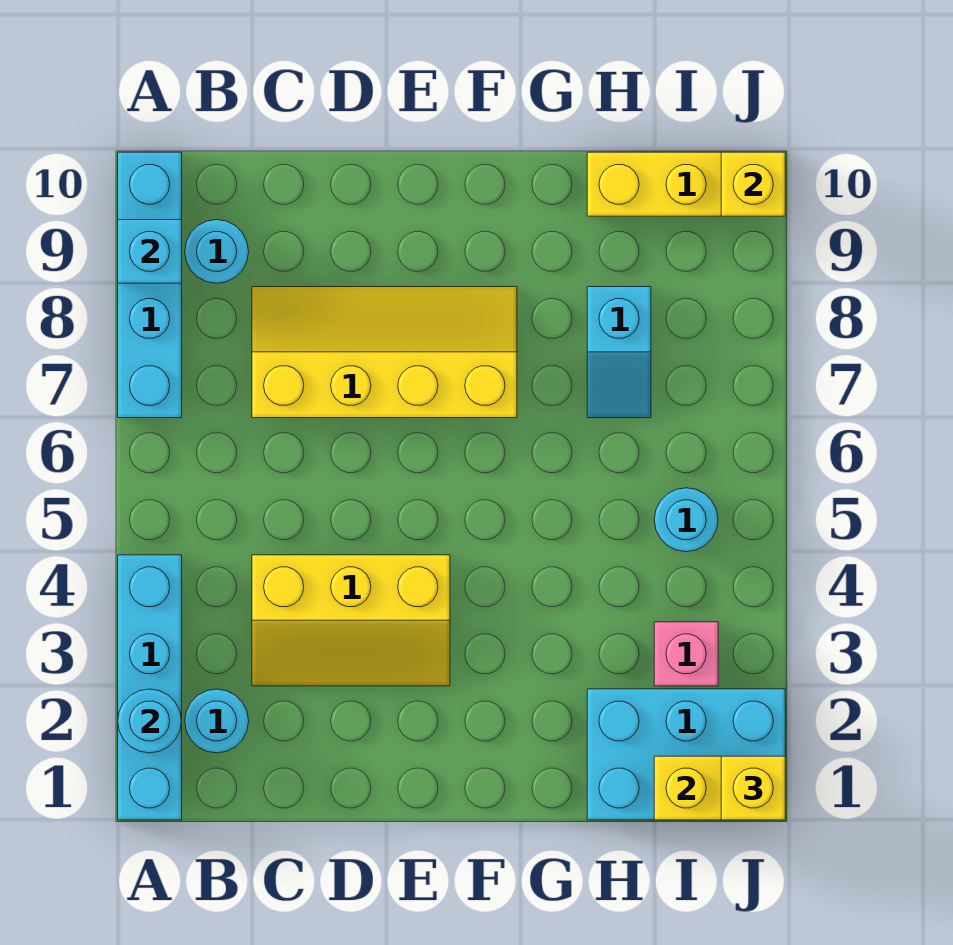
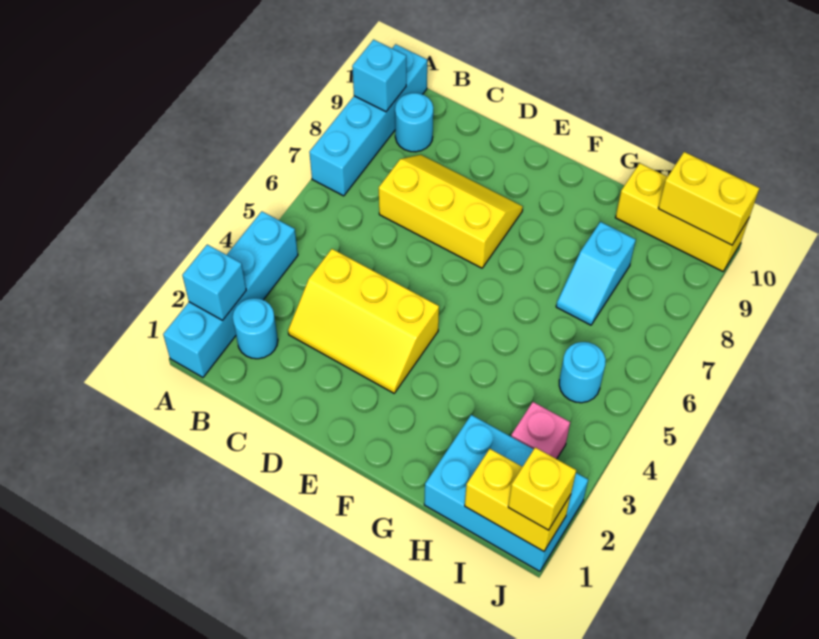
cyan round brick A2 level 2 -> cyan brick A2 level 2
yellow slope C7:F8 level 1 top 7 -> yellow slope C7:E8 level 1 top 7
yellow brick J10 level 2 -> yellow brick I10:J10 level 2

